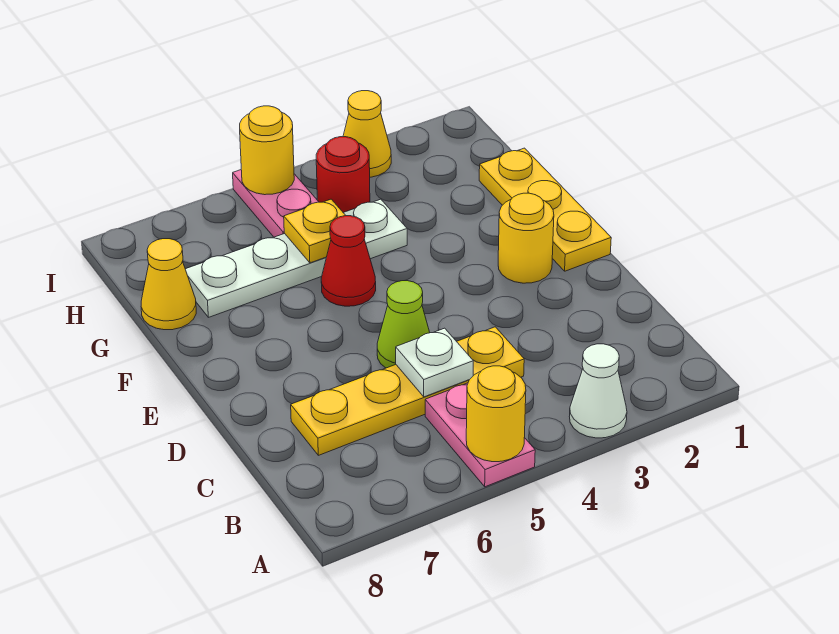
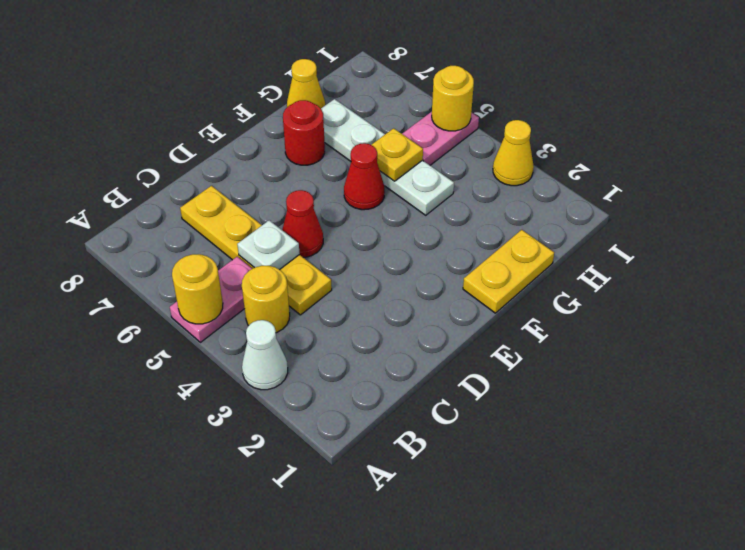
lime cone D5 level 1 -> red cone D5 level 1
yellow plate E1:G1 level 1 -> yellow plate F1:G1 level 1
yellow round brick E2 level 1 -> yellow round brick B4 level 1
red round brick H4 level 1 -> red round brick F7 level 1

